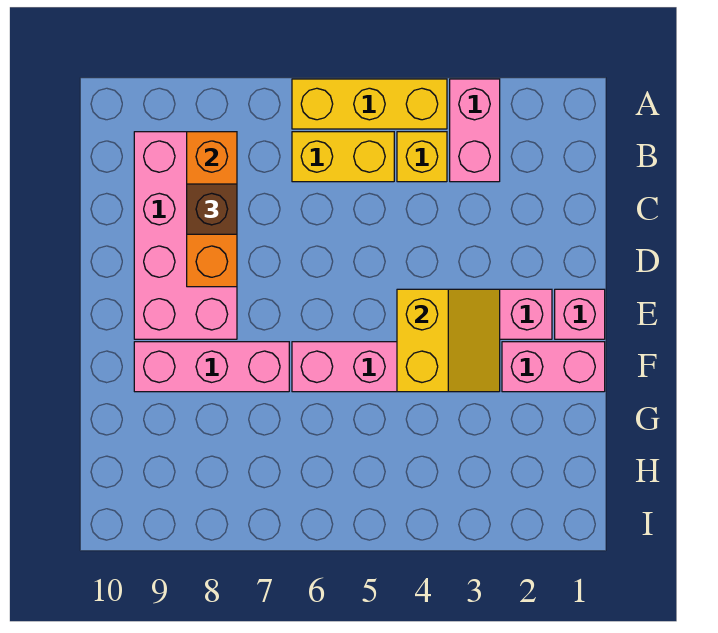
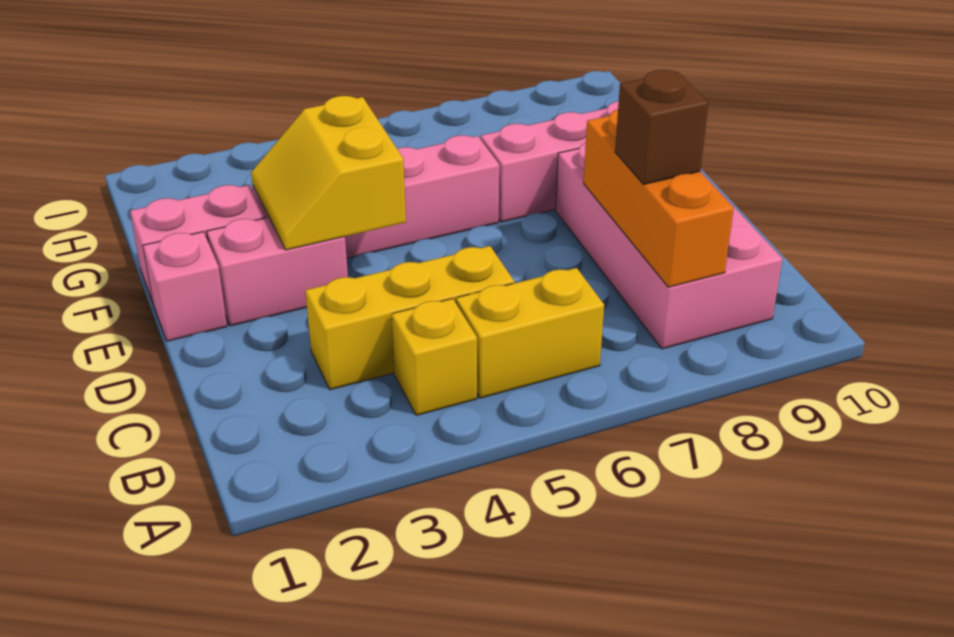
pink brick A3:B3 level 1 -> none
yellow brick A4:A6 level 1 -> yellow brick C3:C5 level 1

